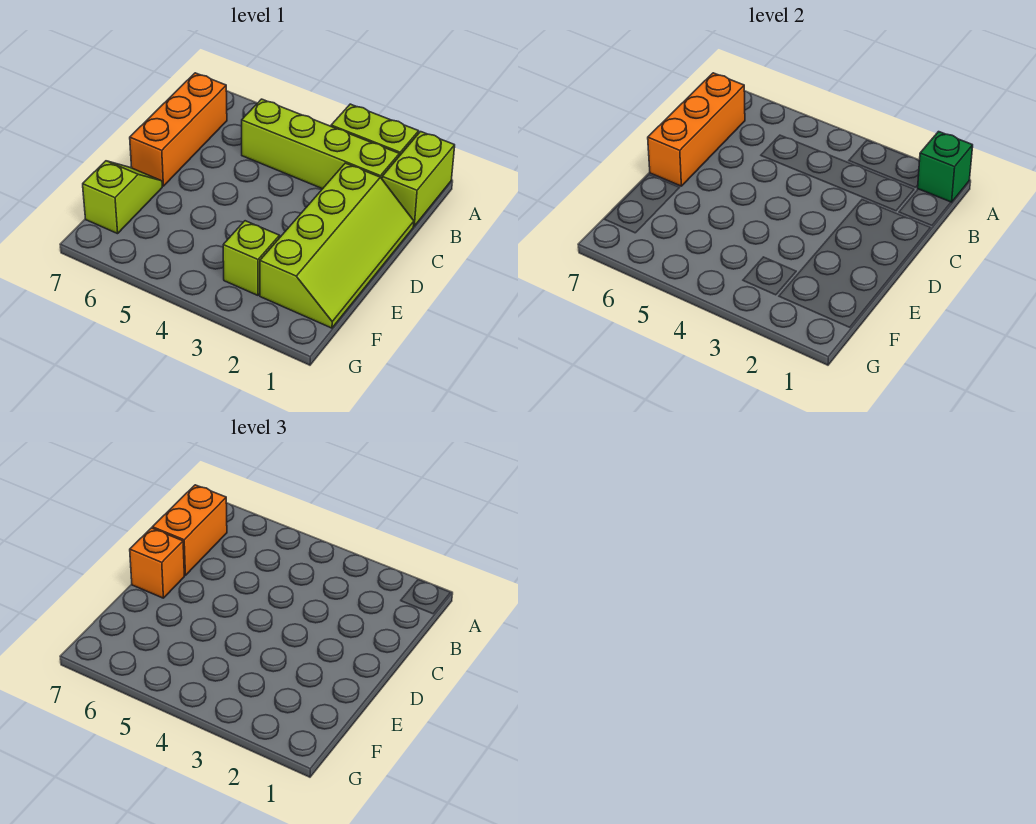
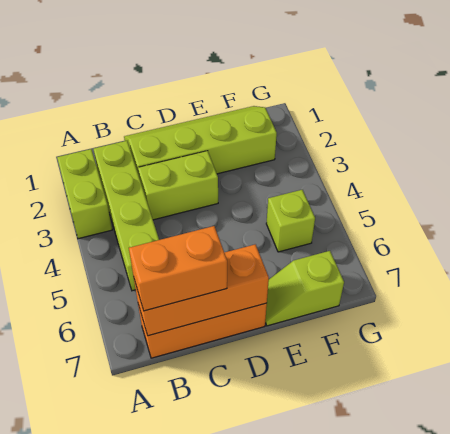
lime brick A1:B1 level 1 -> lime brick C3:D3 level 1
green brick A1 level 2 -> none
orange brick D7 level 3 -> none
lime brick F3 level 1 -> lime brick F5 level 1

